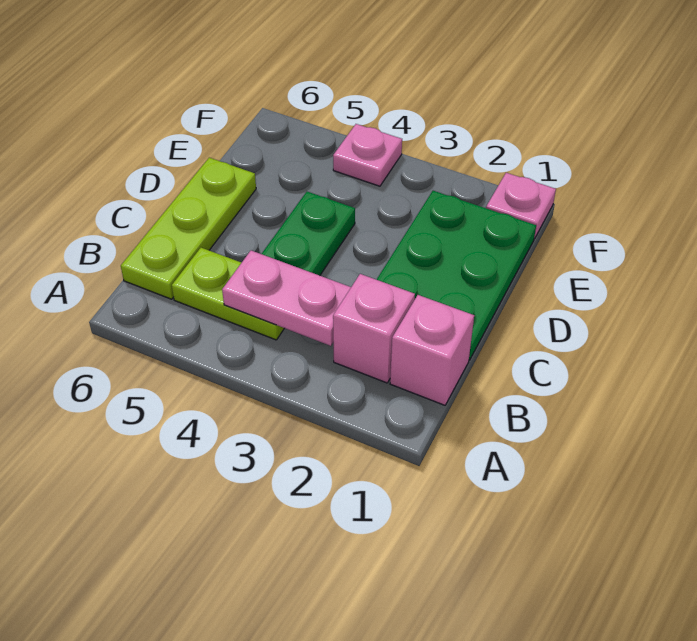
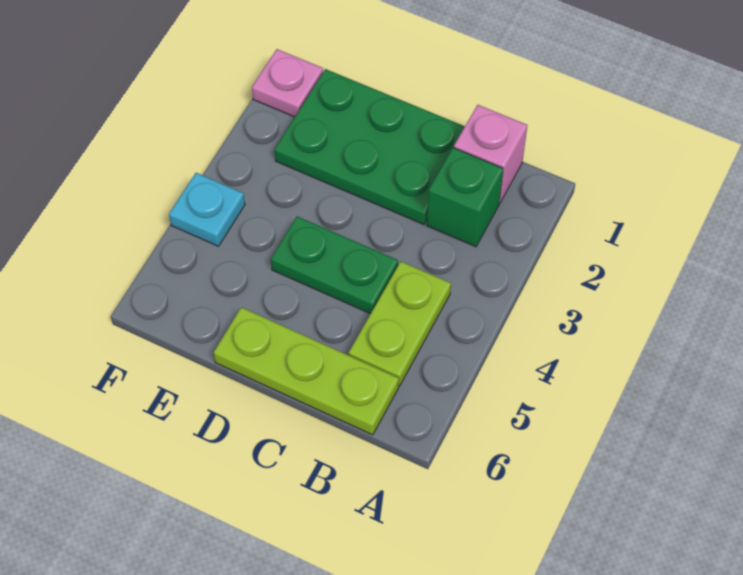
pink brick B2 level 1 -> green brick B2 level 1
pink plate B3:B4 level 2 -> none
pink plate F4 level 1 -> cyan plate F4 level 1

